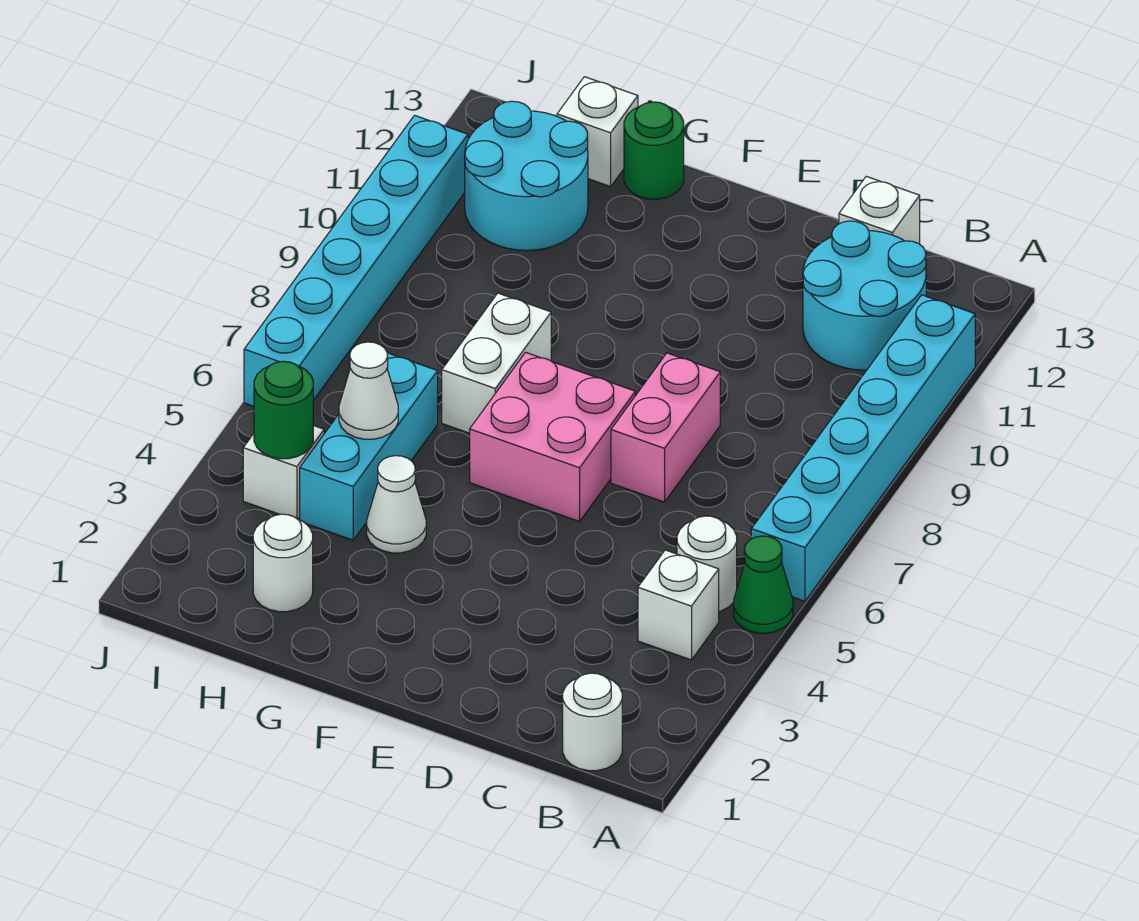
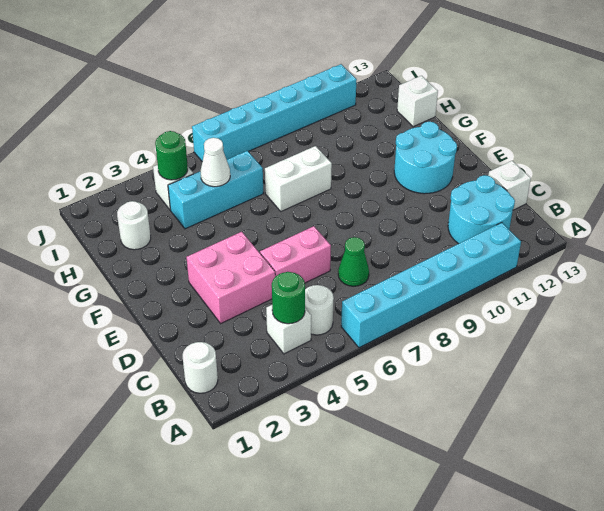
green cone A5 level 1 -> green cone C7 level 1
pink brick D7:D8 level 1 -> pink brick D5:D6 level 1
pink brick E6:F7 level 1 -> pink brick D3:E4 level 1
white cone G4 level 1 -> none
green round brick G13 level 1 -> green round brick B4 level 2
cyan round brick H11:I12 level 1 -> cyan round brick E11:F12 level 1

